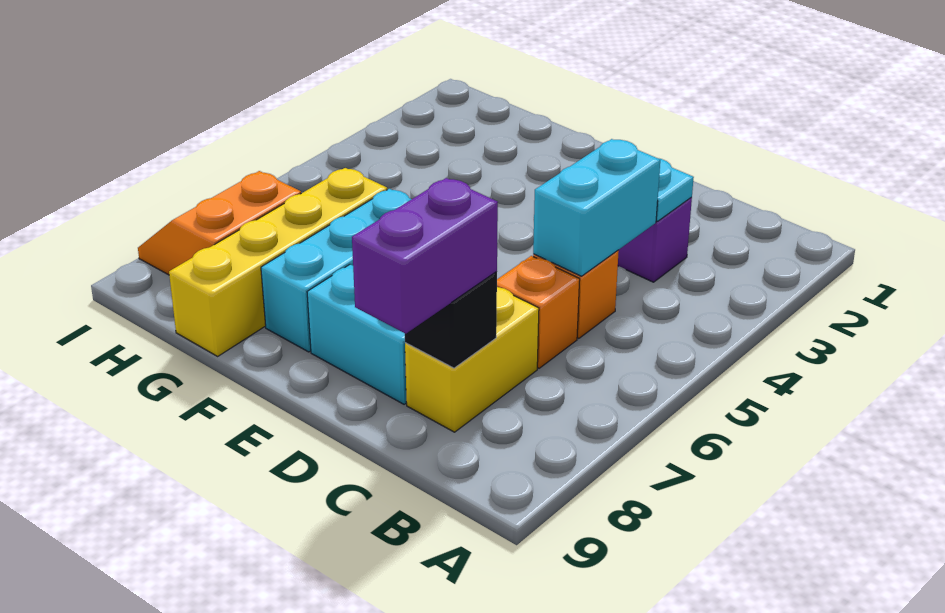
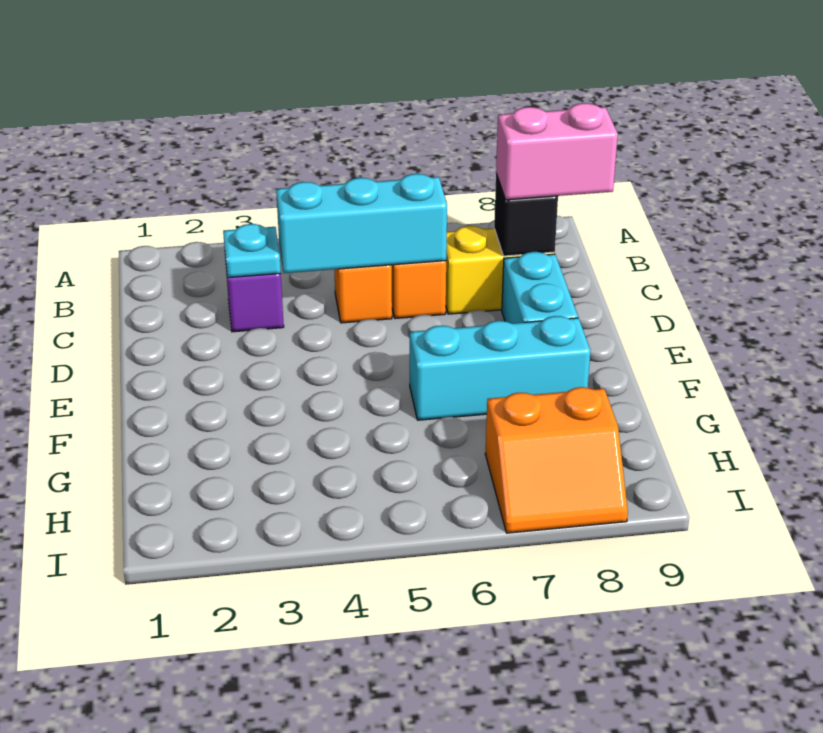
cyan brick C4:C5 level 2 -> cyan brick C4:C6 level 2
purple brick C8:C9 level 3 -> pink brick C8:C9 level 3
yellow brick G6:G9 level 1 -> none

